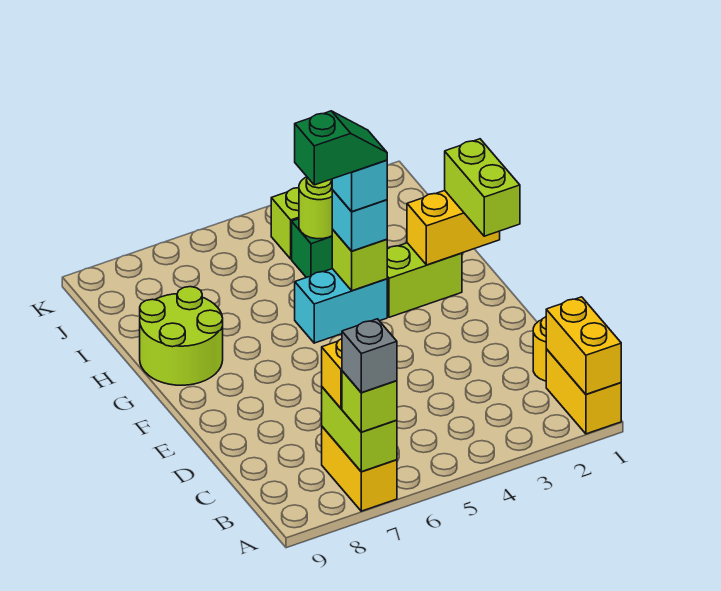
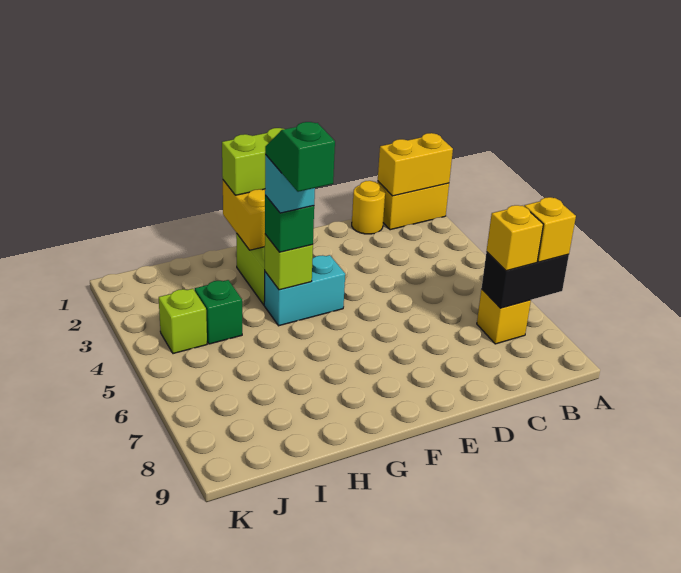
yellow brick A7:B7 level 1 -> yellow brick B7 level 1
lime brick A7:B7 level 2 -> black brick A7:B7 level 2
lime brick A7 level 3 -> yellow brick A7 level 3
grey brick A7 level 4 -> none
cyan brick G4:G5 level 1 -> cyan brick F4:G4 level 1
cyan brick G4 level 3 -> green brick G4 level 3
lime round brick G8:H9 level 1 -> none
lime round brick I4 level 2 -> none

